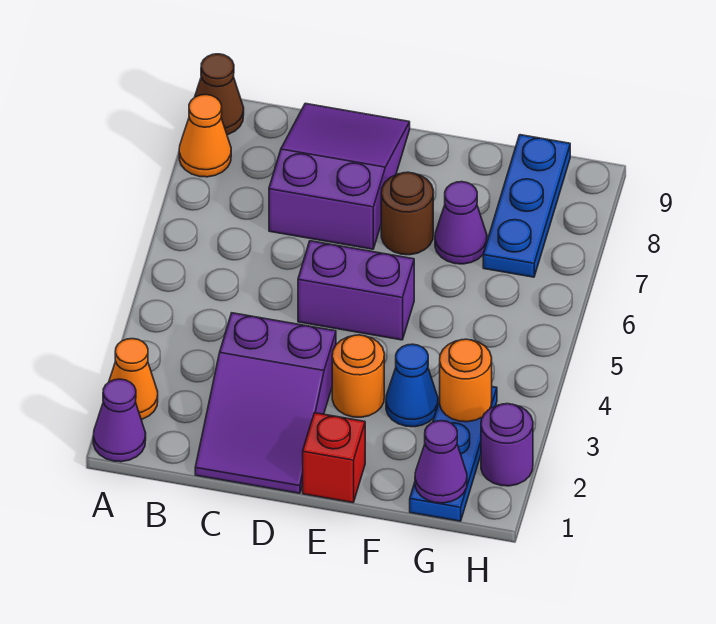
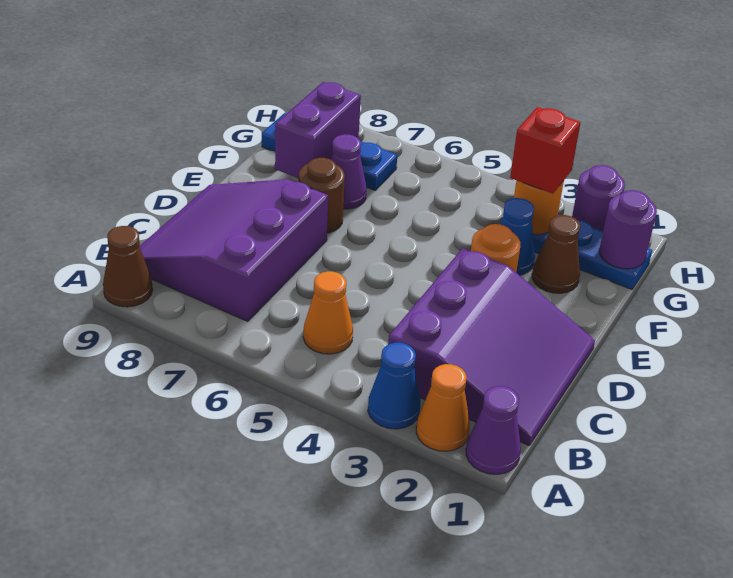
none -> blue cone A3 level 1
orange cone A8 level 1 -> orange cone B5 level 1
purple slope C1:D3 level 1 top 3 -> purple slope B1:D3 level 1 top 3
purple slope C7:D9 level 1 top 7 -> purple slope B7:D9 level 1 top 7
purple brick D5:E5 level 1 -> purple brick F8:G8 level 2
red brick E1 level 1 -> red brick G3 level 3
none -> brown cone F2 level 1
purple cone G1 level 2 -> purple round brick G1 level 2

